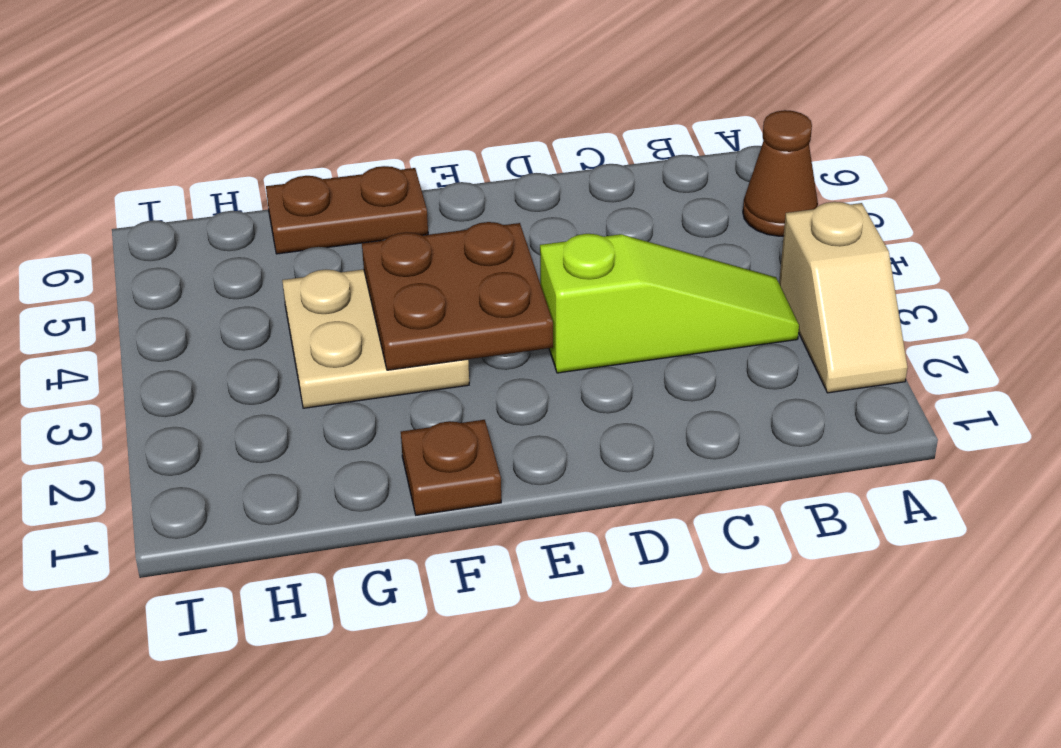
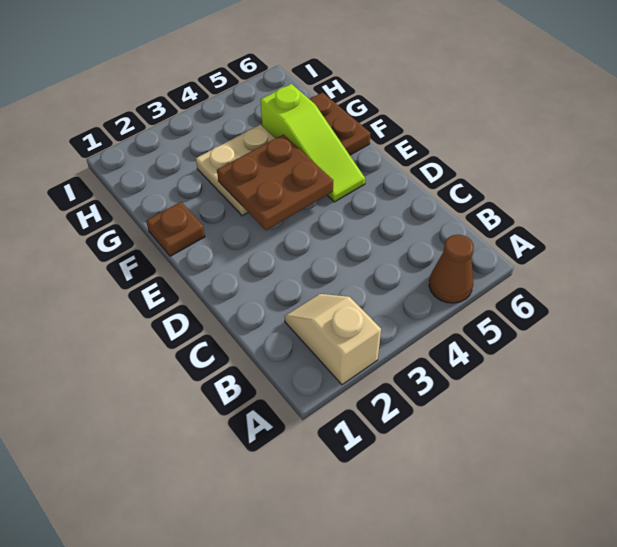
tan slope A2:A3 level 1 top 3 -> tan slope A2:B2 level 1 top A
lime slope B3:D3 level 1 top D -> lime slope E5:G5 level 1 top G

